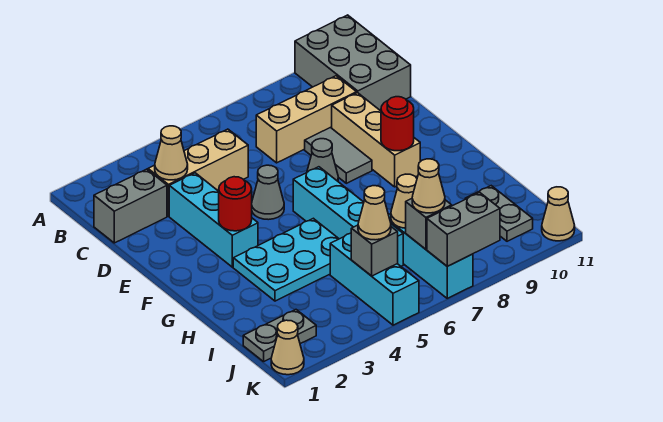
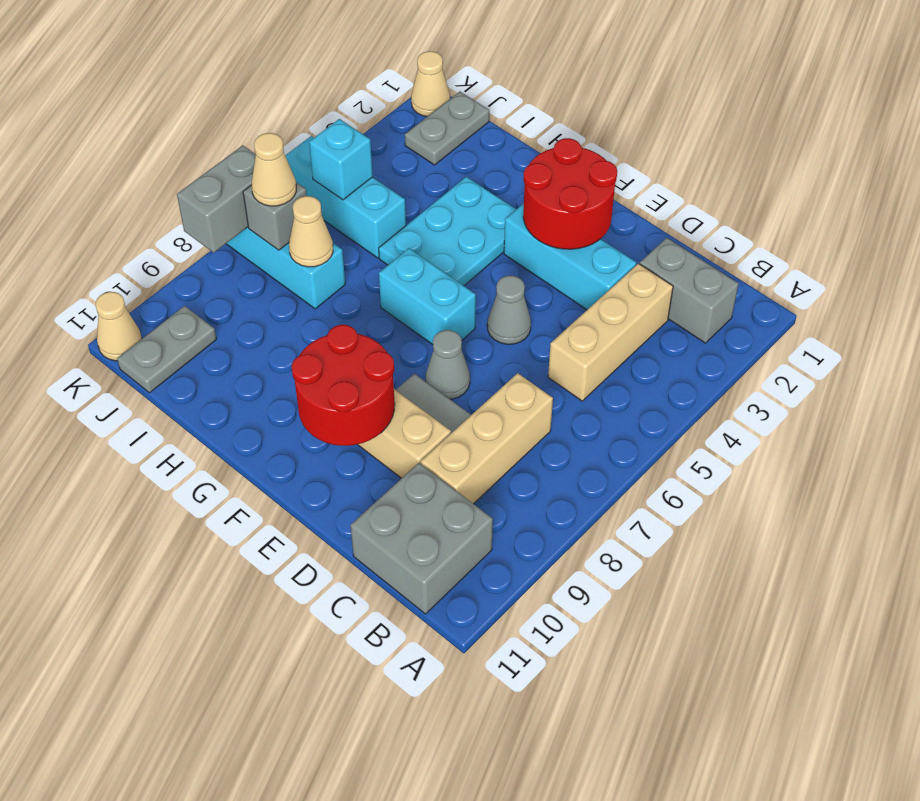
grey brick A10:C11 level 1 -> grey brick B10:C11 level 1
grey brick C1:C2 level 1 -> grey brick B2:C2 level 1
tan cone C3 level 2 -> none
red round brick F3 level 2 -> red round brick E2:F3 level 2
cyan brick F6:I6 level 1 -> cyan brick F6:G6 level 1
red round brick F9 level 2 -> red round brick E9:F10 level 2
grey plate I10:J10 level 1 -> grey plate J10:J11 level 1
grey brick J5 level 2 -> cyan brick J5 level 2
tan cone J5 level 3 -> none

